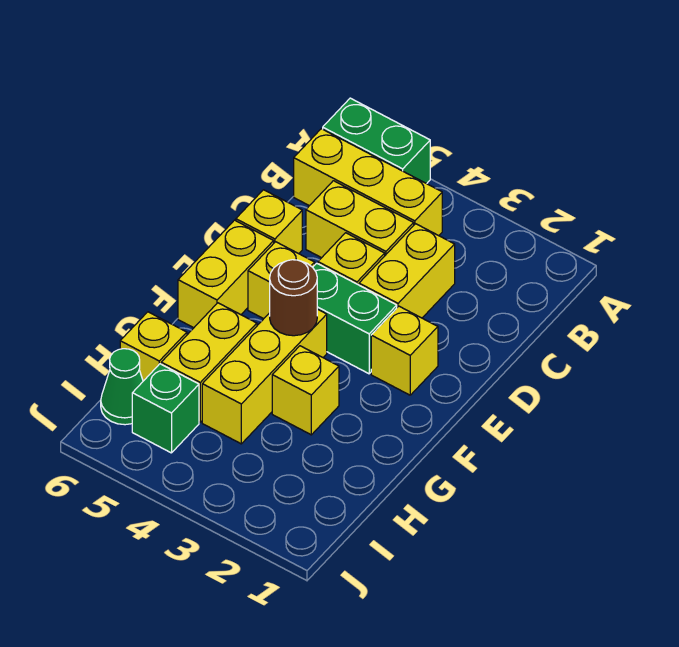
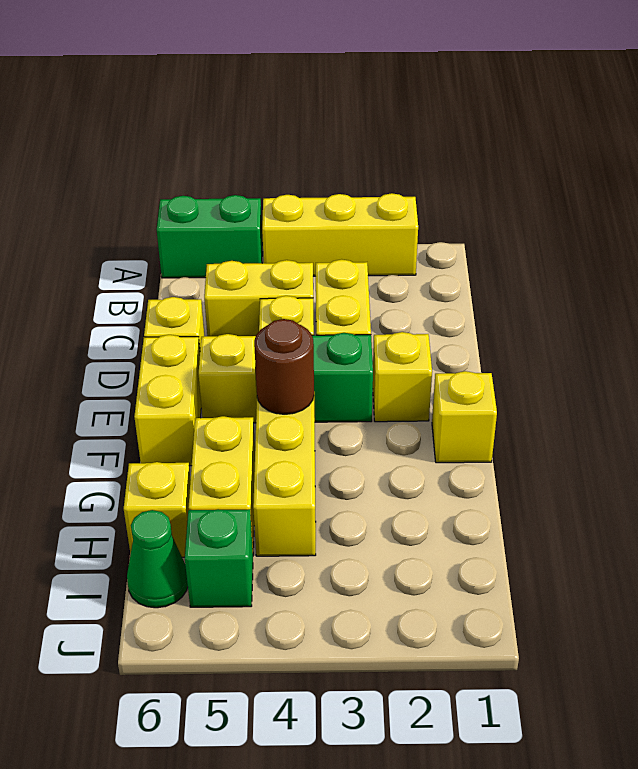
yellow brick B4:B6 level 1 -> yellow brick A2:A4 level 1
yellow brick G3 level 1 -> yellow brick F1 level 1

